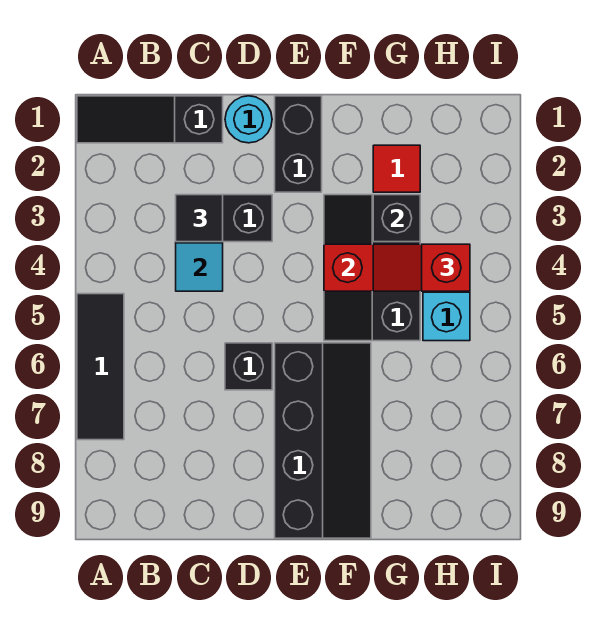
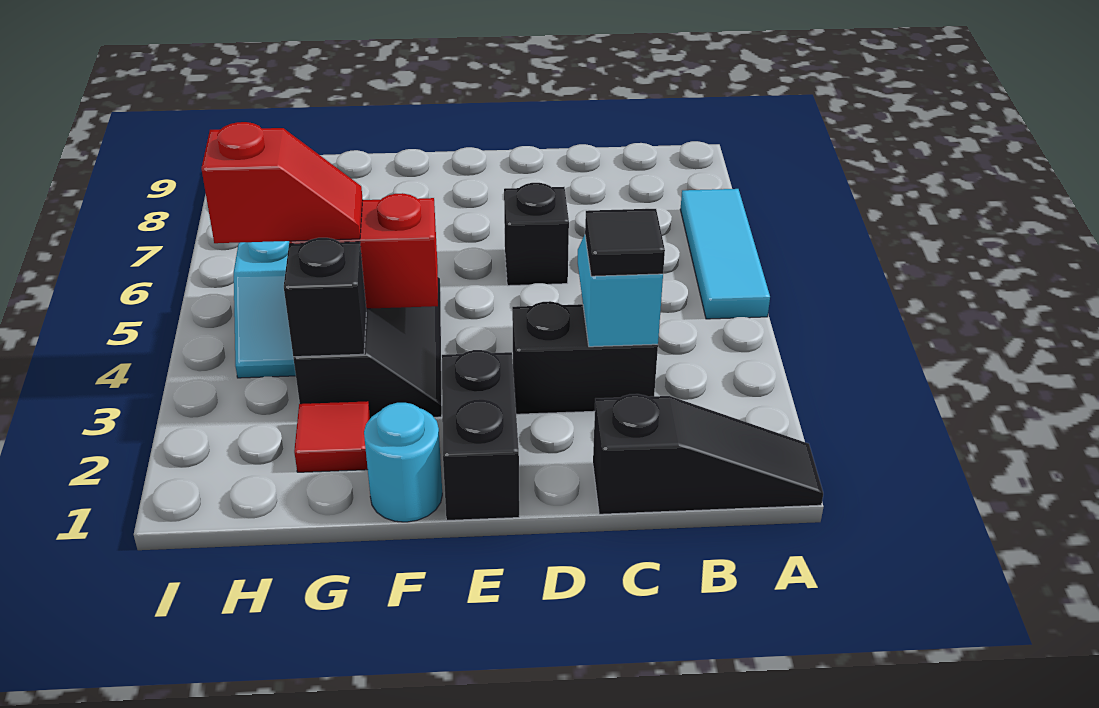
black tile A5:A7 level 1 -> cyan tile A5:A7 level 1
cyan round brick D1 level 1 -> cyan round brick F1 level 1
black slope E6:F9 level 1 top E -> none

